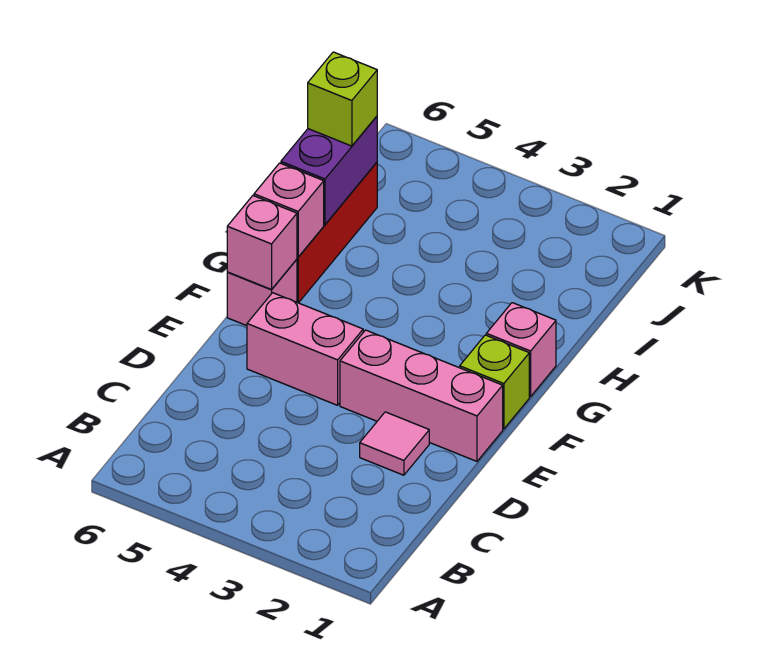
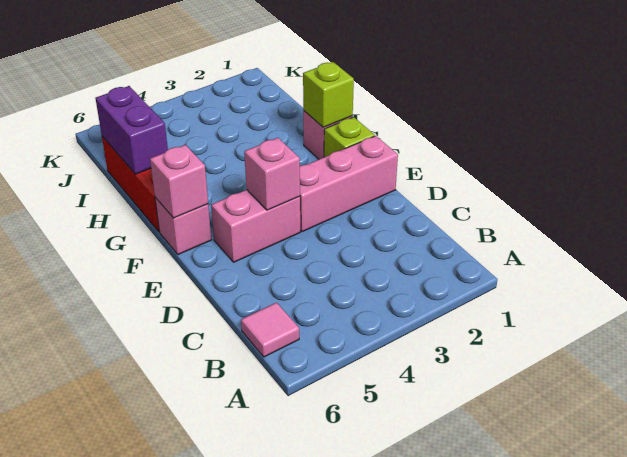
pink tile D2 level 1 -> pink tile B6 level 1
pink brick G6 level 2 -> pink brick E4 level 2
lime brick I6 level 3 -> lime brick G1 level 2

